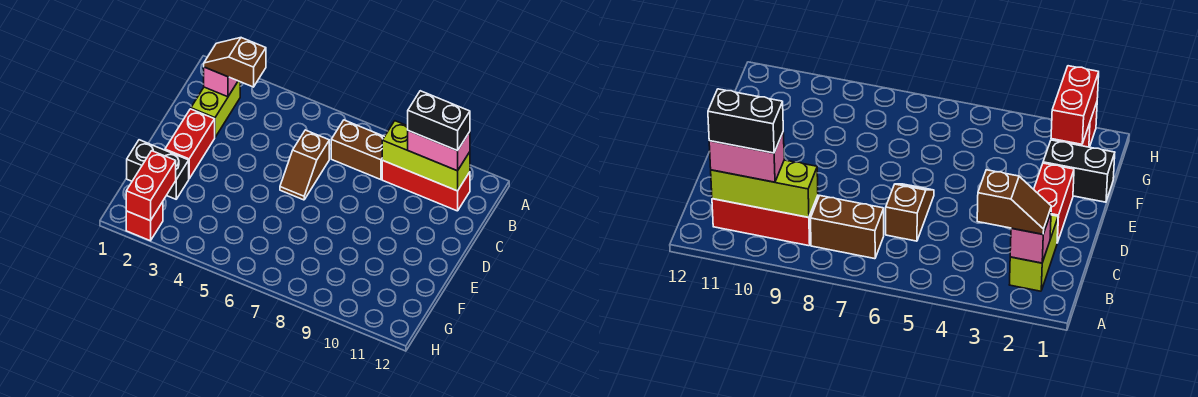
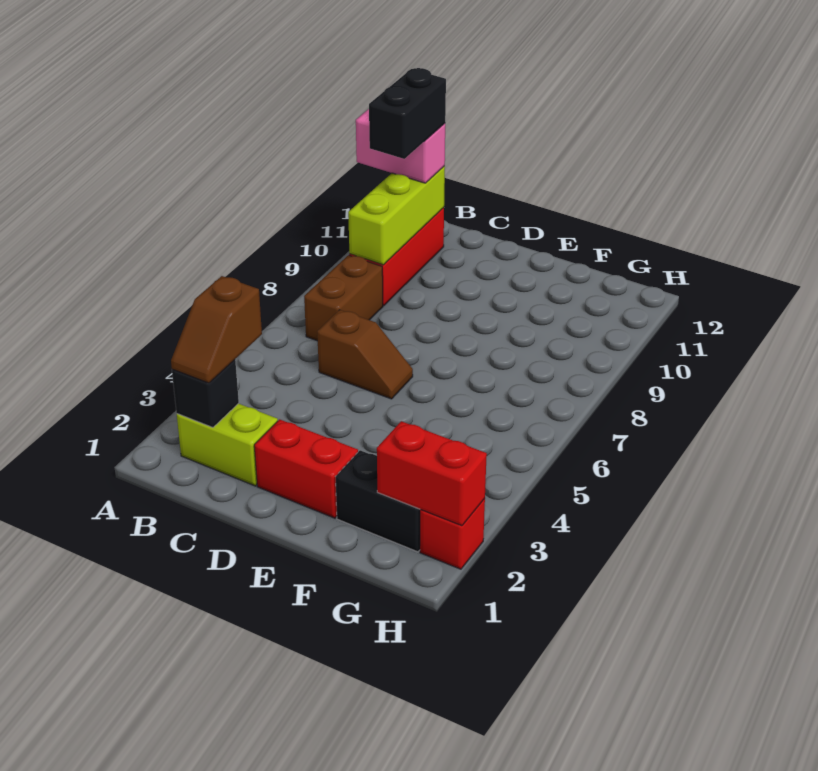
pink brick B2 level 2 -> black brick B2 level 2
pink brick B10:B11 level 3 -> pink brick A11:B11 level 3
black brick F1:F2 level 1 -> black brick F2:G2 level 1

